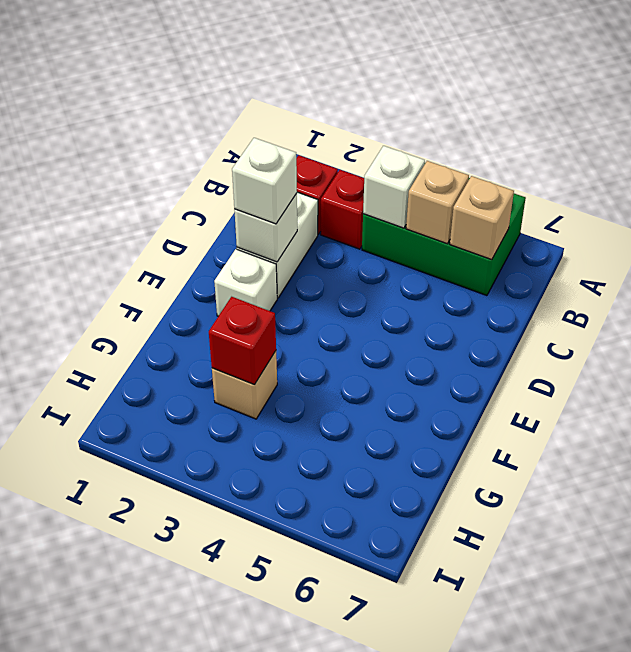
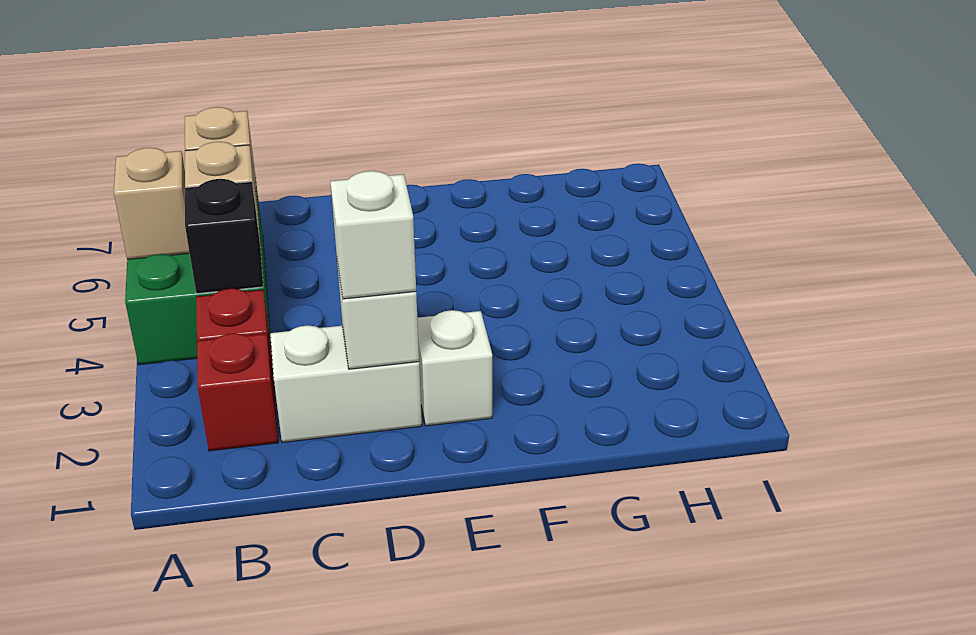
white brick B4 level 2 -> black brick B4 level 2
tan brick G3 level 1 -> tan brick A5 level 2
red brick G3 level 2 -> none

